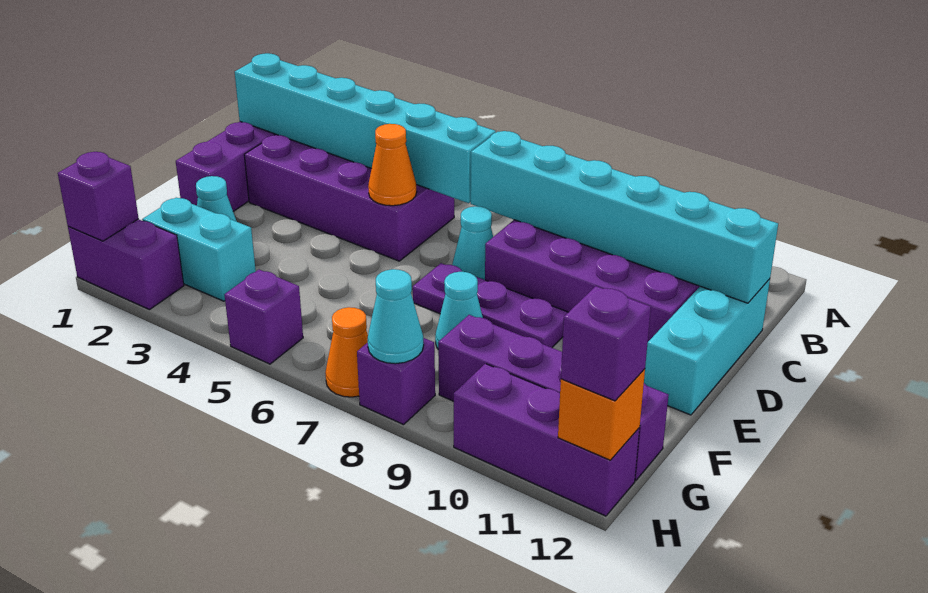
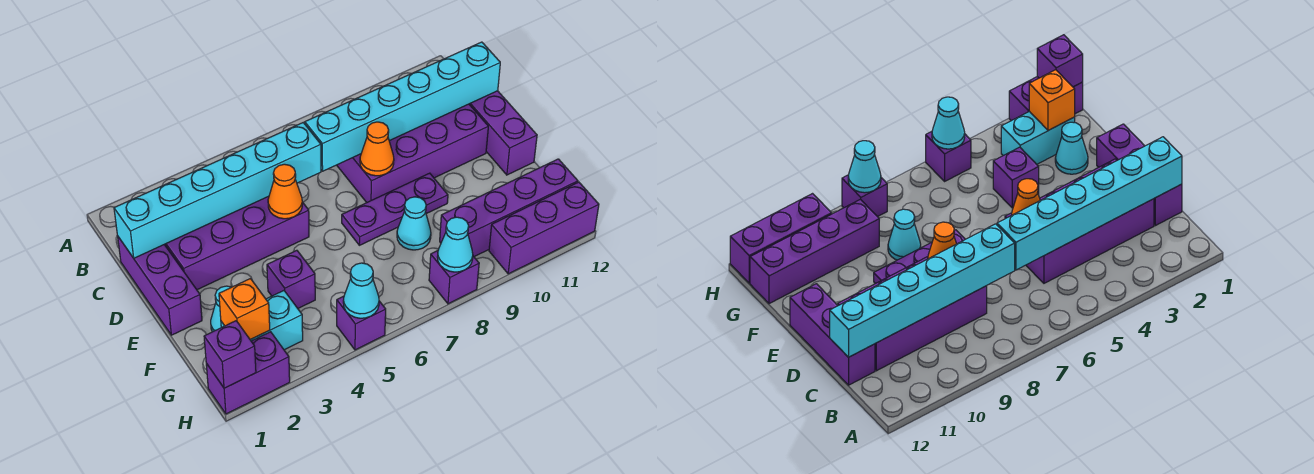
cyan brick C12:E12 level 1 -> purple brick C12:E12 level 1
cyan cone D7 level 1 -> cyan cone H5 level 2
orange cone H7 level 1 -> orange cone D8 level 2
orange brick H12 level 2 -> orange brick G2 level 2
purple brick H12 level 3 -> purple brick F4 level 1

